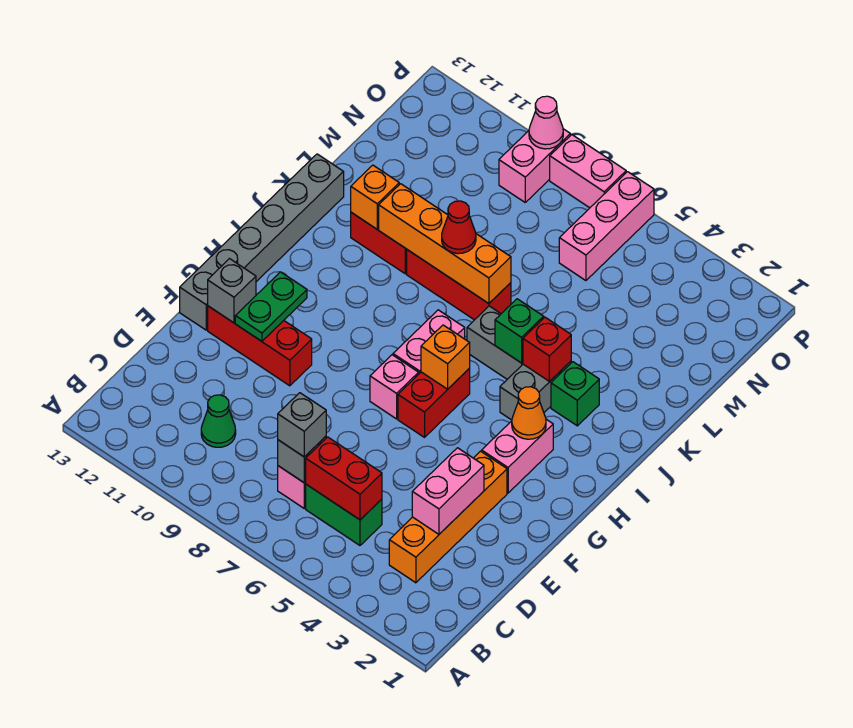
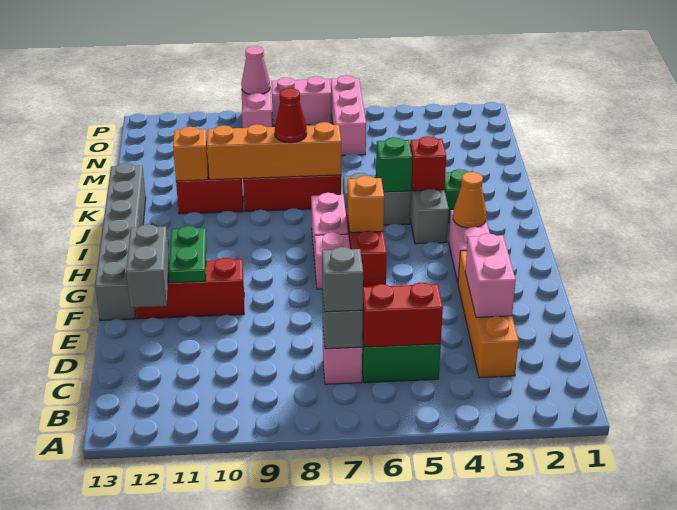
green cone C10 level 1 -> none
grey brick F12 level 2 -> grey brick E12:F12 level 2

